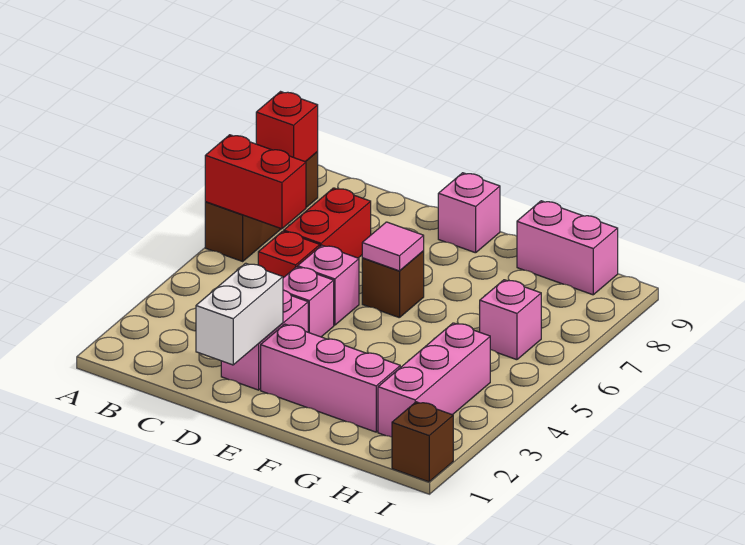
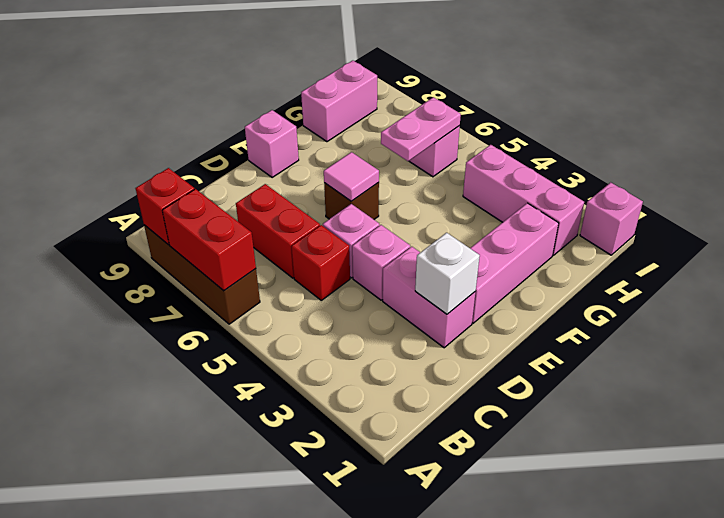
red brick A6:B6 level 2 -> red brick A6:A7 level 2
white brick D1:D2 level 2 -> white brick D2 level 2
none -> pink plate G6:H6 level 2
brown brick I1 level 1 -> pink brick I1 level 1

